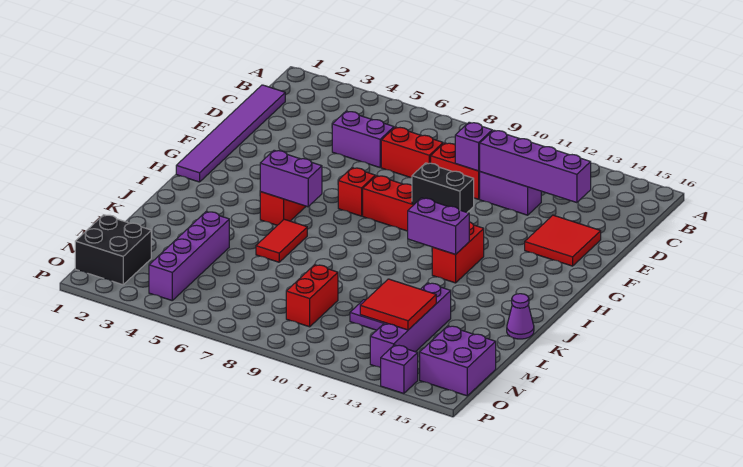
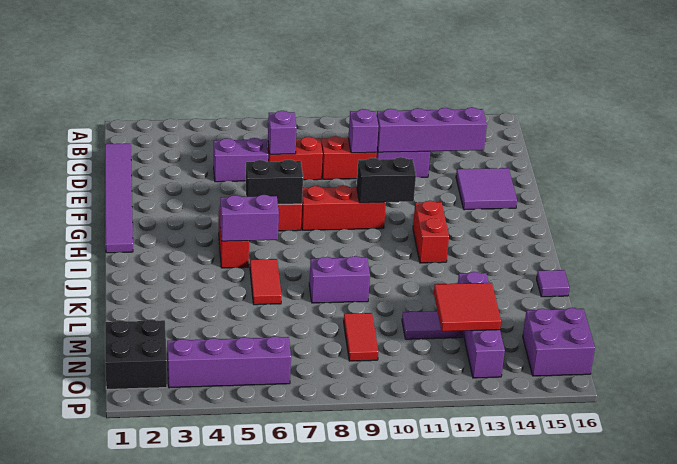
red tile E14:F15 level 1 -> purple tile E14:F15 level 1
none -> black brick G6:G7 level 2
purple brick I11:I12 level 2 -> purple brick K8:K9 level 1
purple cone K16 level 1 -> purple tile K16 level 1
purple brick L4:O4 level 1 -> purple brick O3:O6 level 1
red brick M9:N9 level 1 -> red tile M9:N9 level 1
purple brick P14 level 1 -> purple brick D7 level 2

